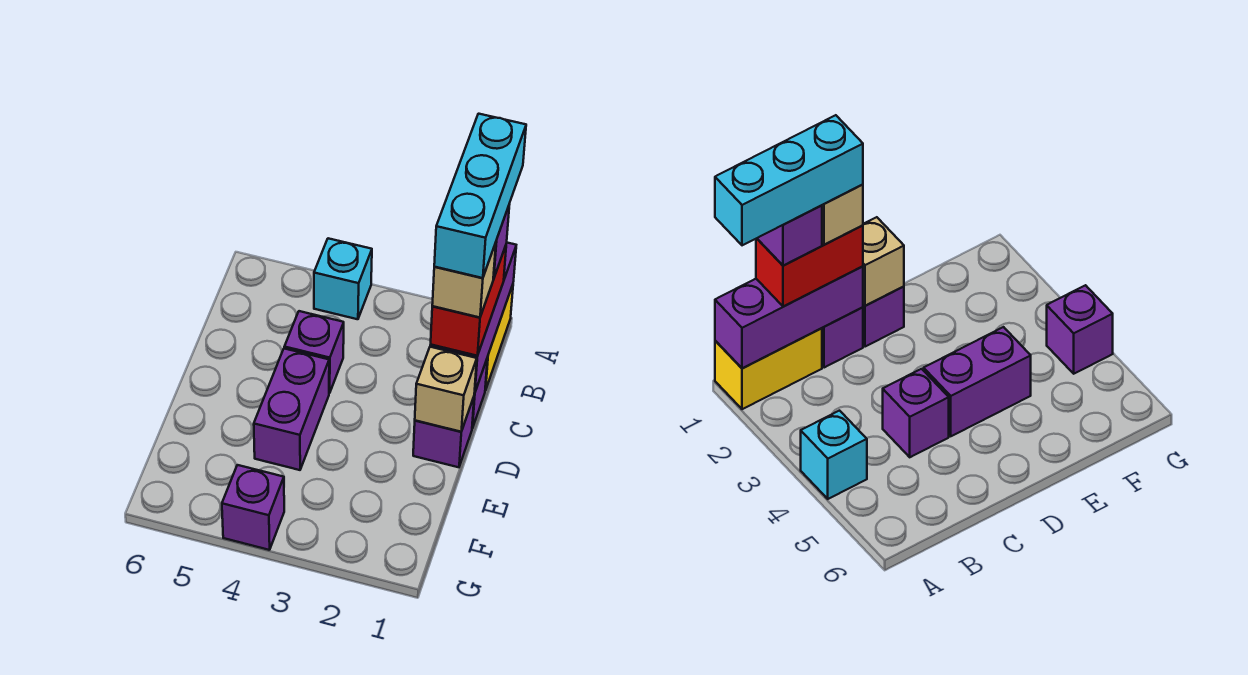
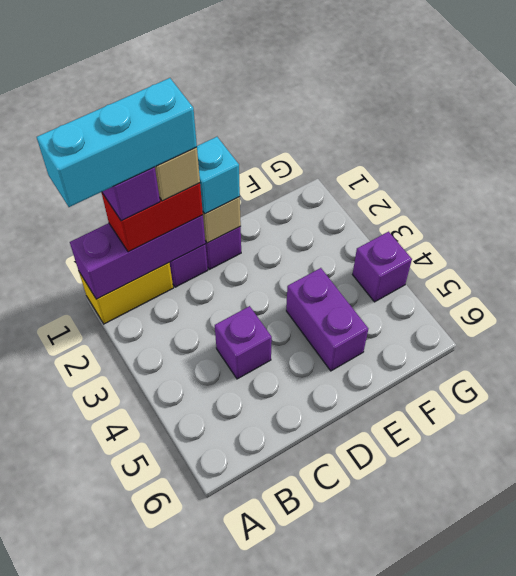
cyan brick A4 level 1 -> cyan brick D1 level 3
purple brick D4:E4 level 1 -> purple brick E4:E5 level 1

